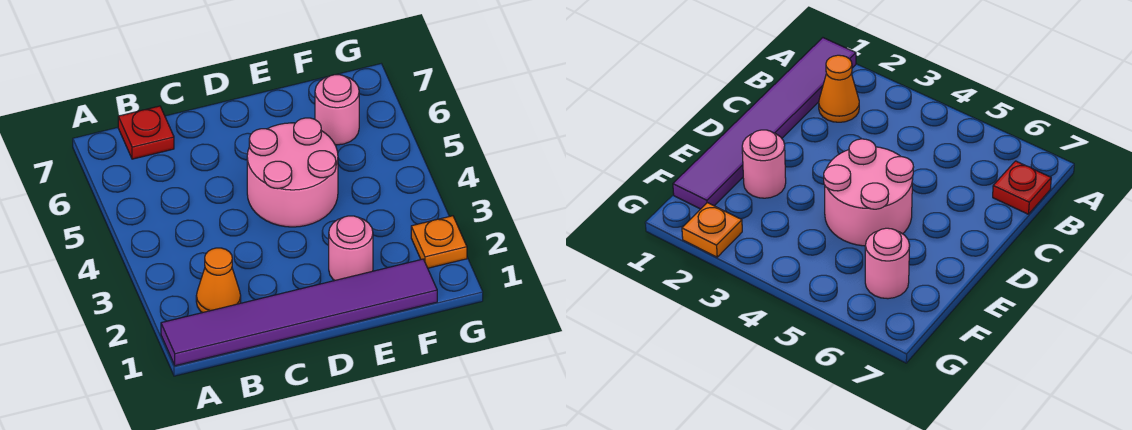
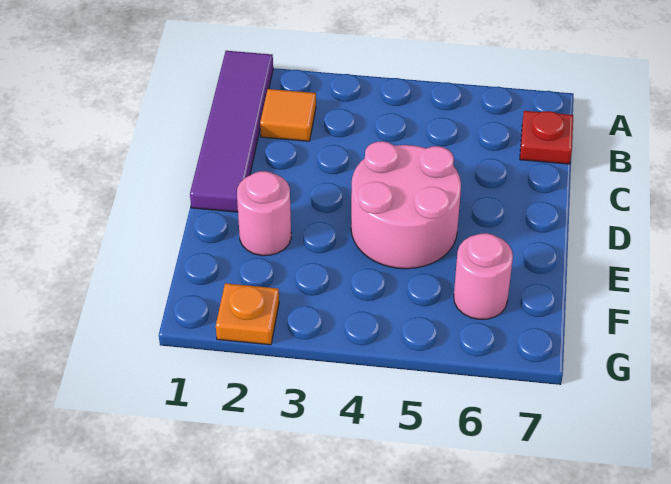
purple tile A1:F1 level 1 -> purple tile A1:D1 level 1
orange cone B2 level 1 -> orange tile B2 level 1

